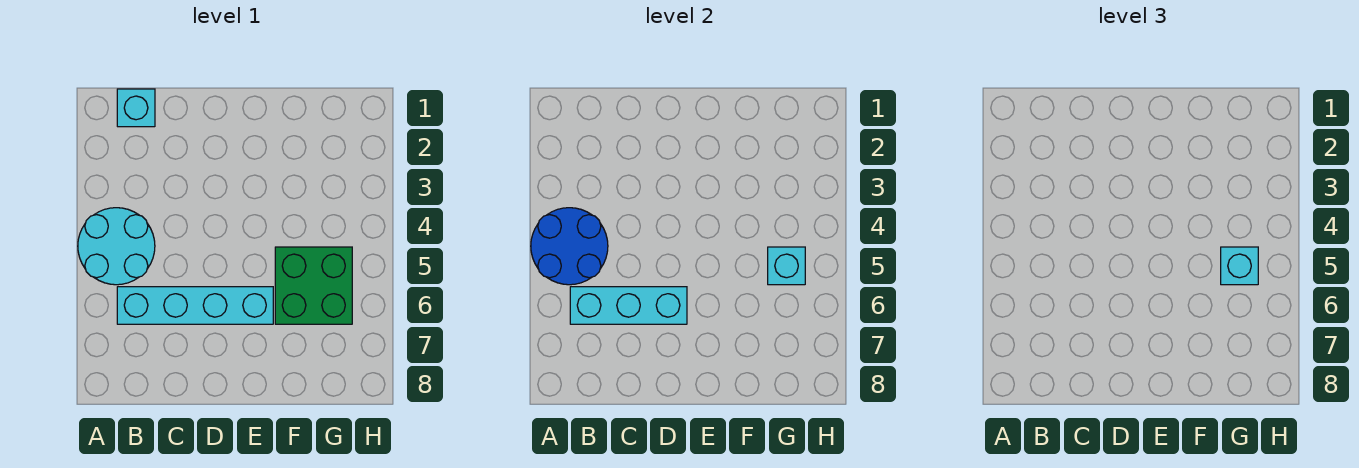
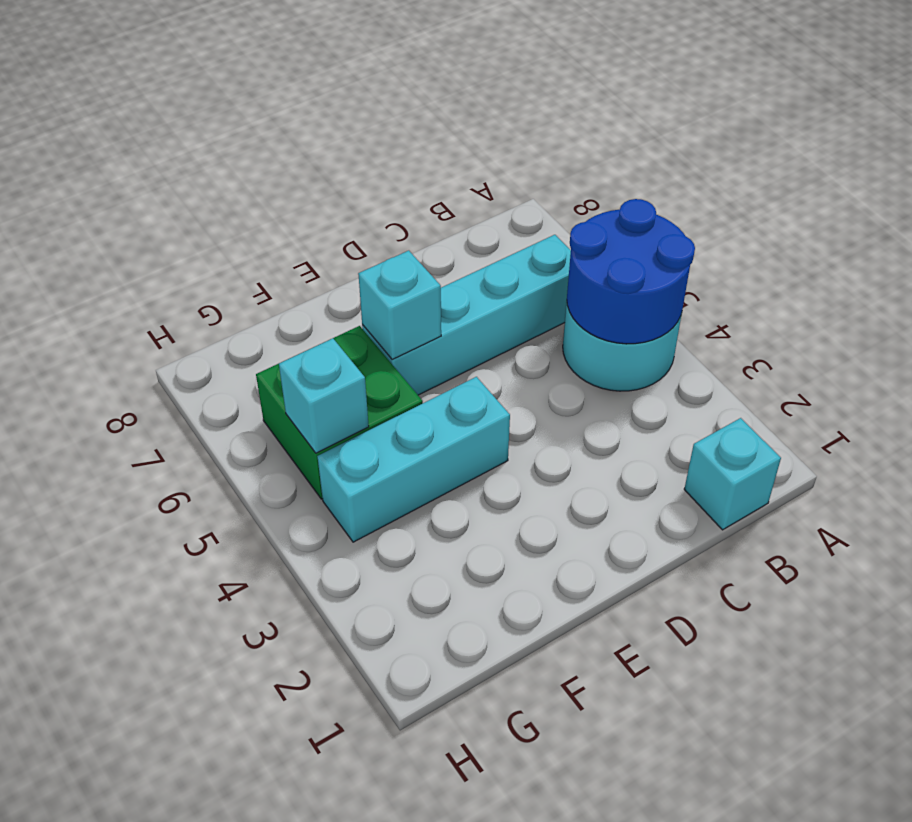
cyan brick B6:D6 level 2 -> cyan brick E4:G4 level 1
cyan brick G5 level 3 -> cyan brick E6 level 2

